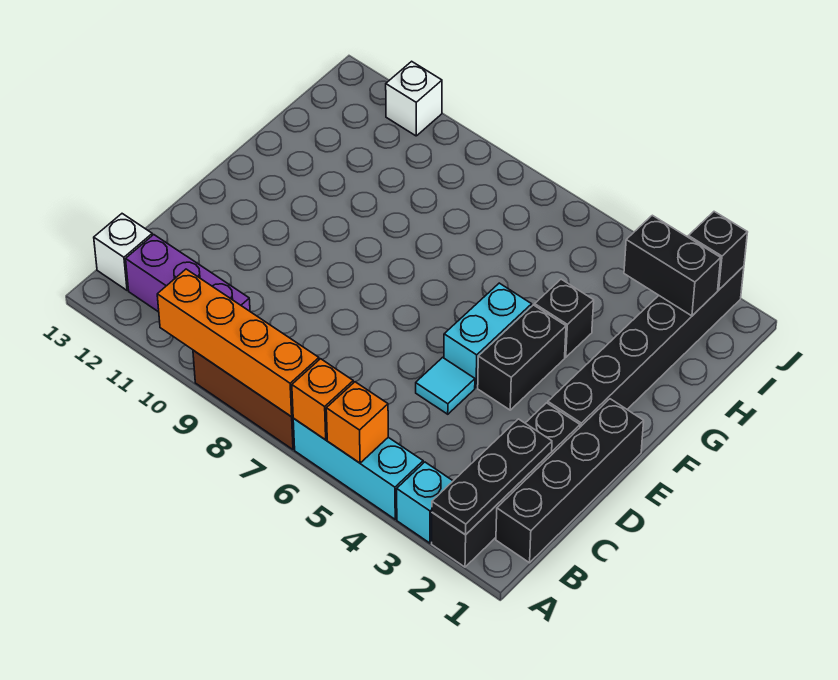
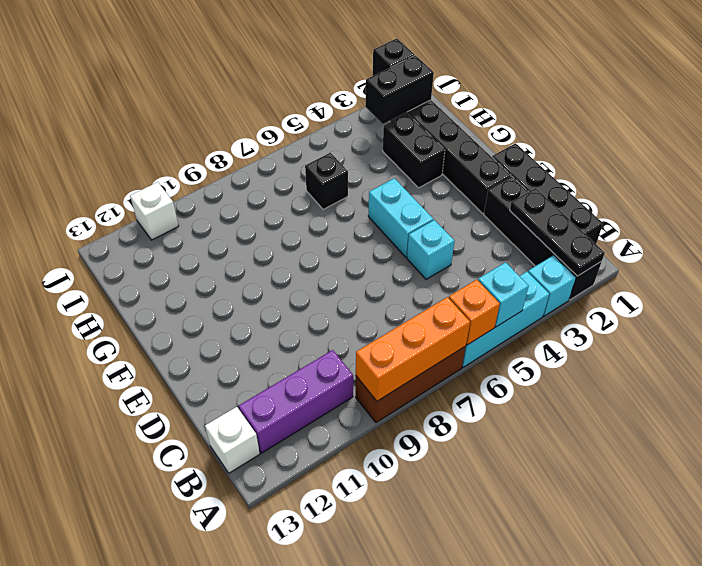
orange brick A5 level 2 -> cyan brick A5 level 2
orange brick A7:A10 level 2 -> orange brick A7:A9 level 2
cyan tile D5 level 1 -> cyan brick D5 level 1
black brick E4:F4 level 1 -> black brick G3:H3 level 1
black brick G4 level 1 -> black brick H6 level 1

